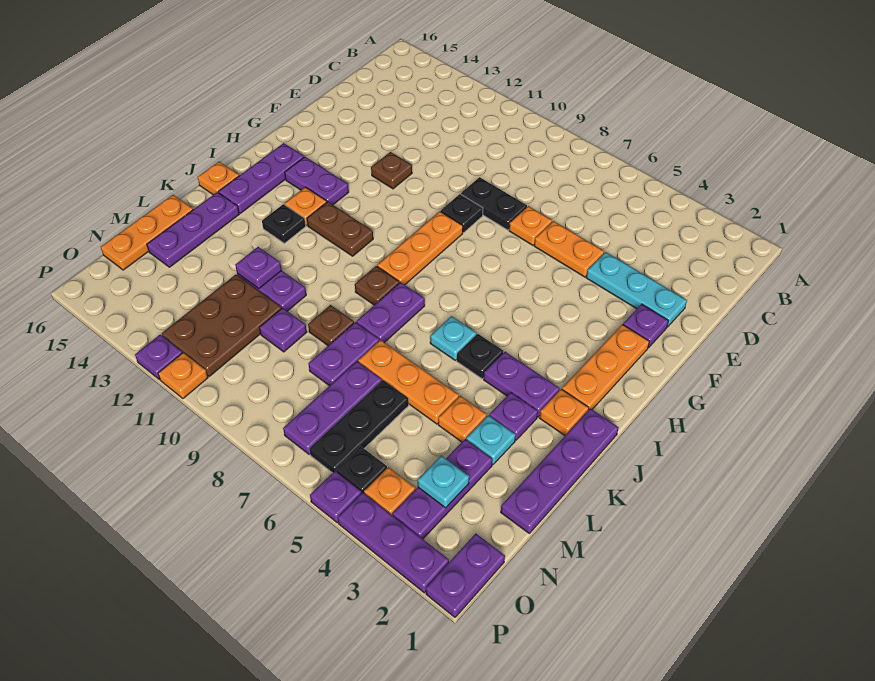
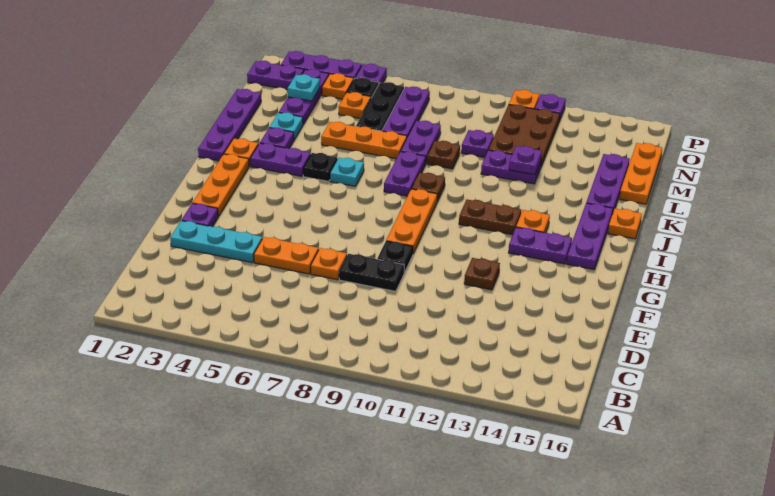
black plate J13 level 1 -> none
orange plate L4 level 1 -> orange plate N5 level 1
purple plate O1:P1 level 1 -> purple plate O1:O2 level 1

